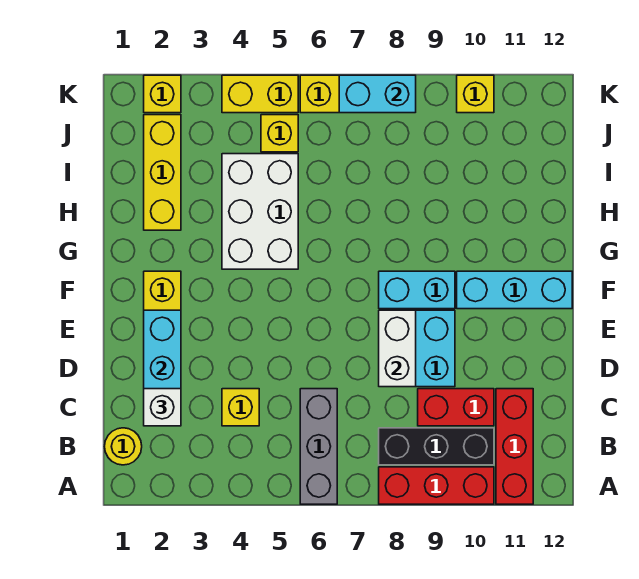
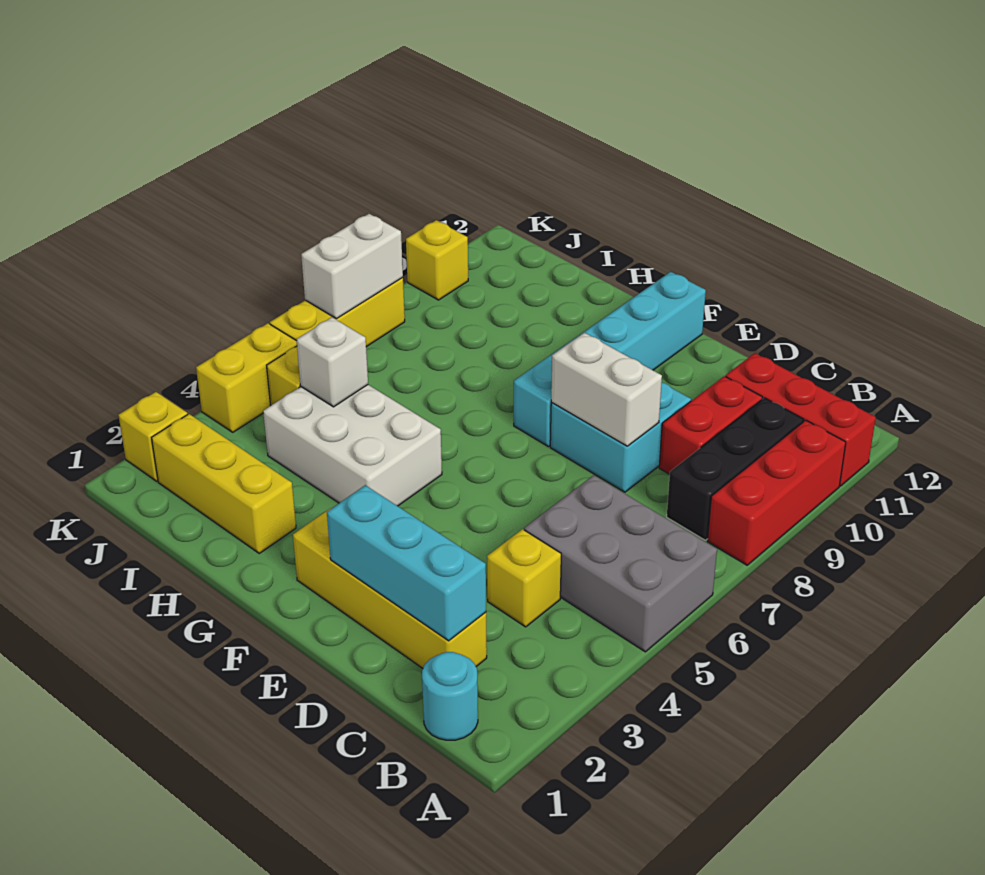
grey brick A6:C6 level 1 -> grey brick A5:C6 level 1
yellow round brick B1 level 1 -> cyan round brick B1 level 1
white brick C2 level 3 -> white brick I5 level 2
cyan brick K7:K8 level 2 -> white brick K7:K8 level 2

